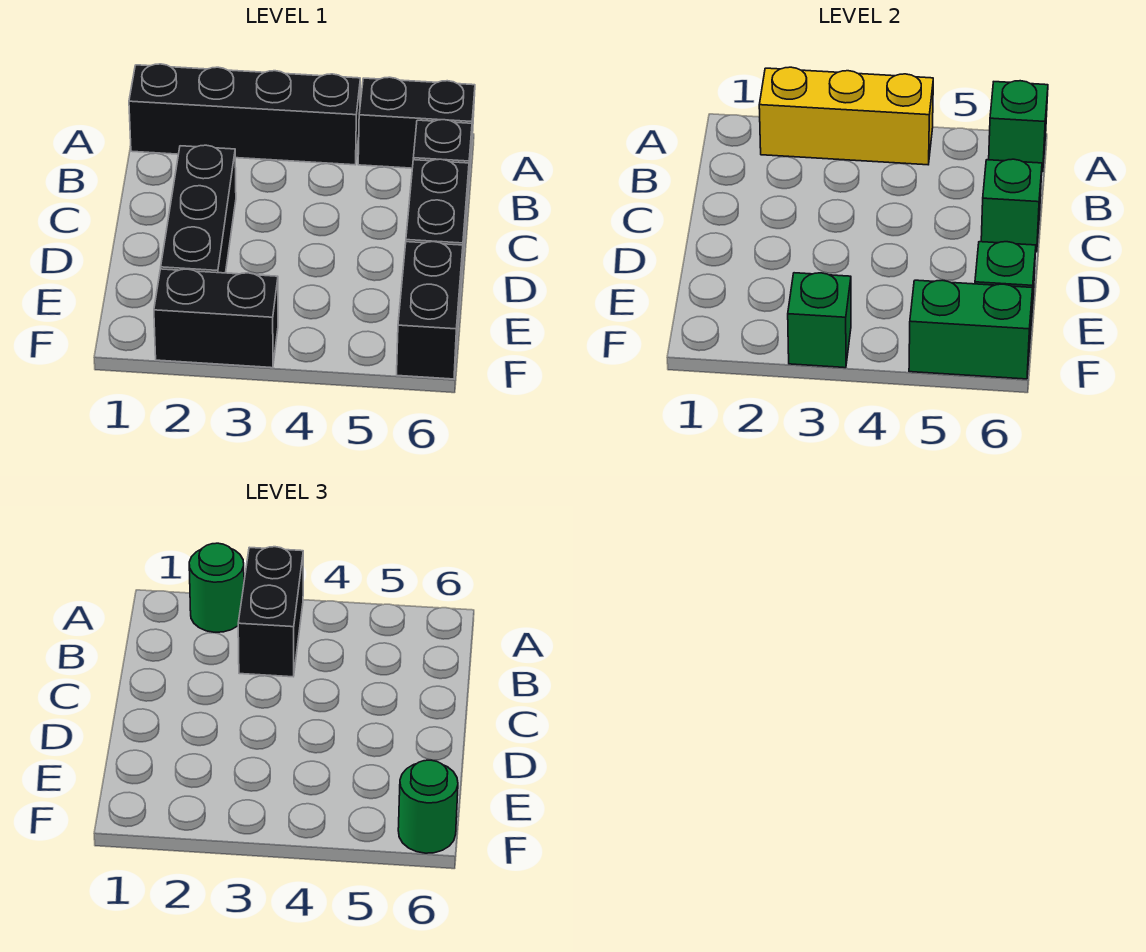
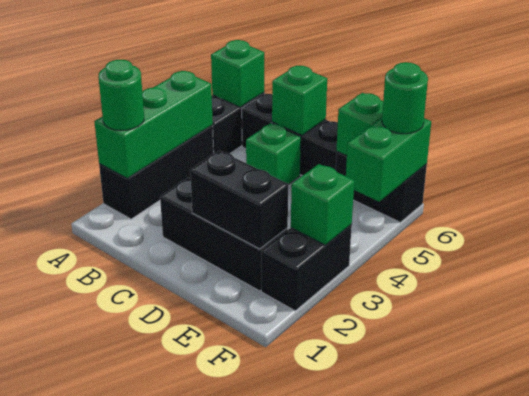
black brick A1:A4 level 1 -> black brick A2:A4 level 1
yellow brick A2:A4 level 2 -> green brick A2:A4 level 2
black brick A3:B3 level 3 -> black brick D2:E2 level 2
none -> green brick C5 level 1

